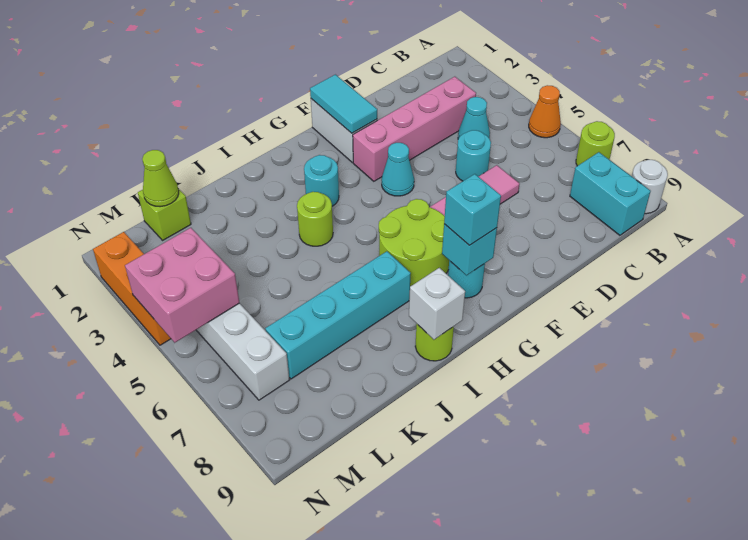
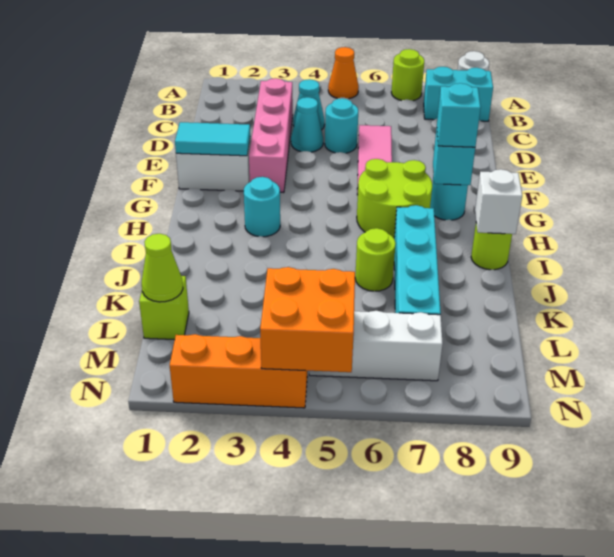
cyan cone F4 level 1 -> cyan cone D4 level 1
lime round brick I4 level 1 -> lime round brick J6 level 1
pink brick M4:N5 level 2 -> orange brick M4:N5 level 2

